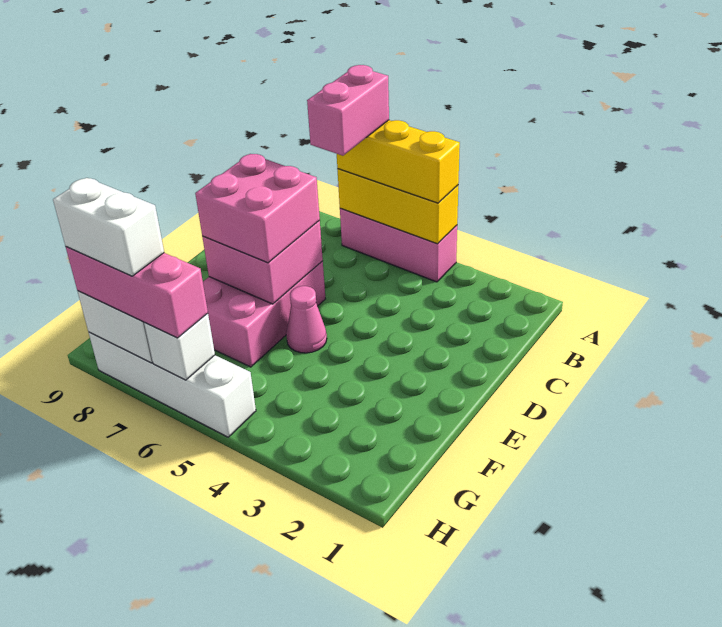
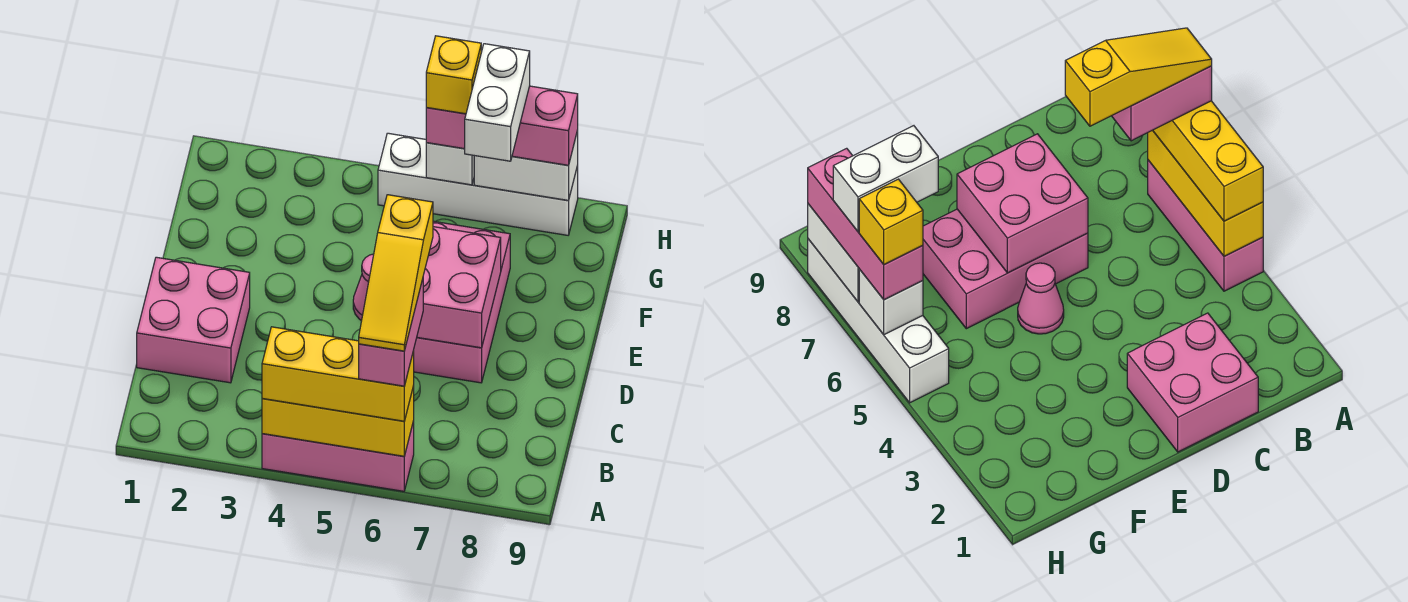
none -> yellow slope A6:C6 level 5 top C
pink brick D6:E7 level 3 -> pink brick C1:D2 level 1
none -> yellow brick H6 level 4
white brick H7:H8 level 4 -> white brick G7:H7 level 4

